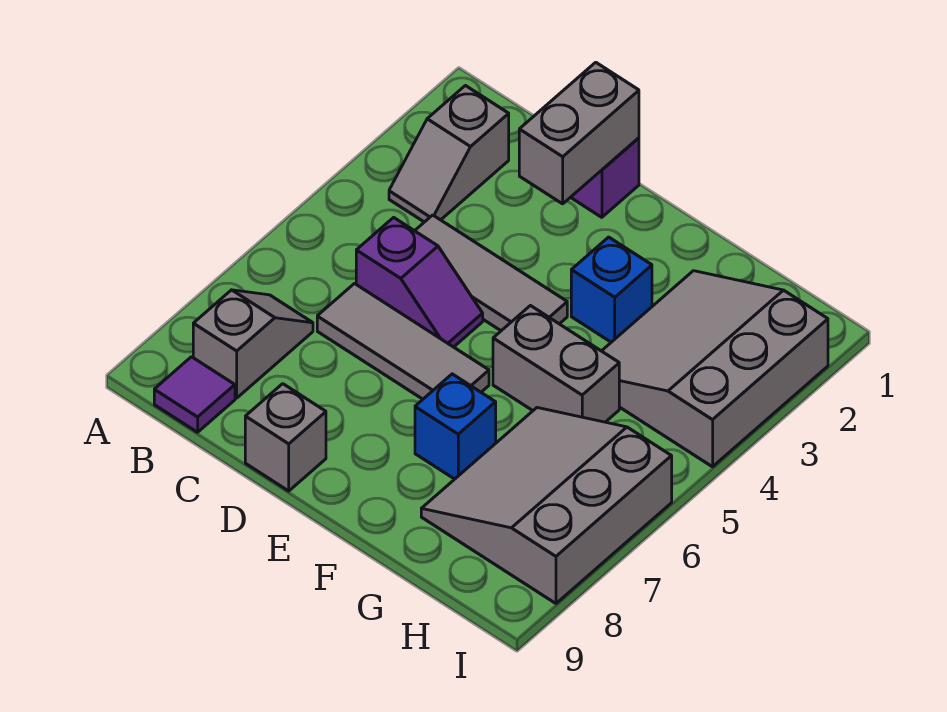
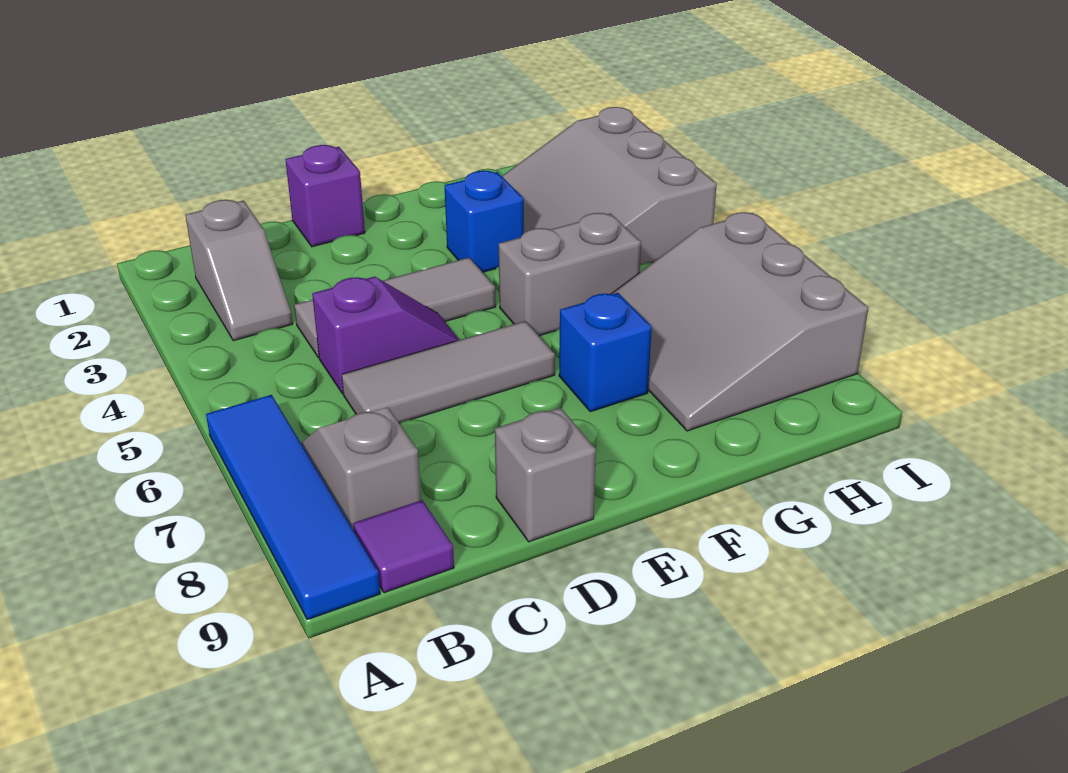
none -> blue tile A6:A9 level 1
grey brick D1:D2 level 2 -> none

